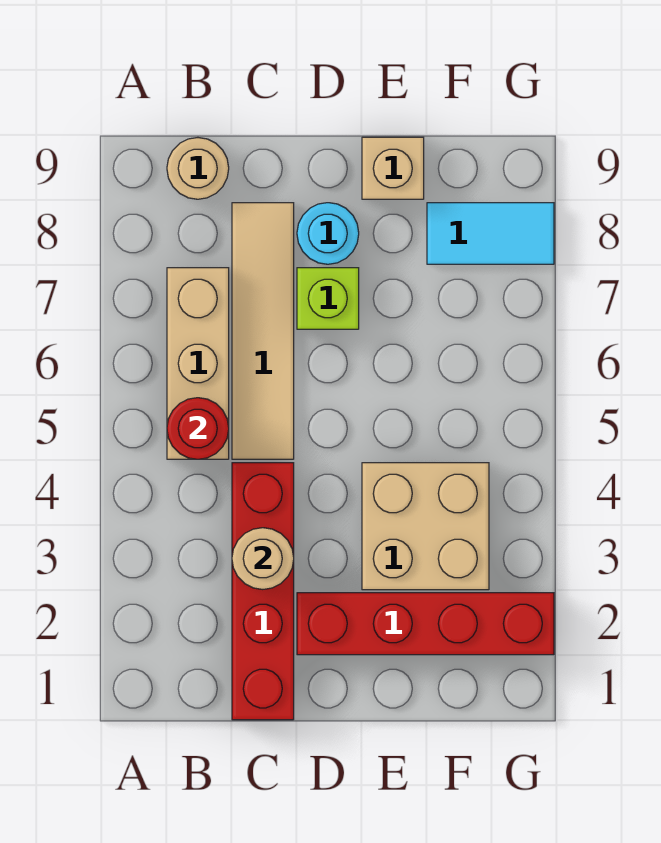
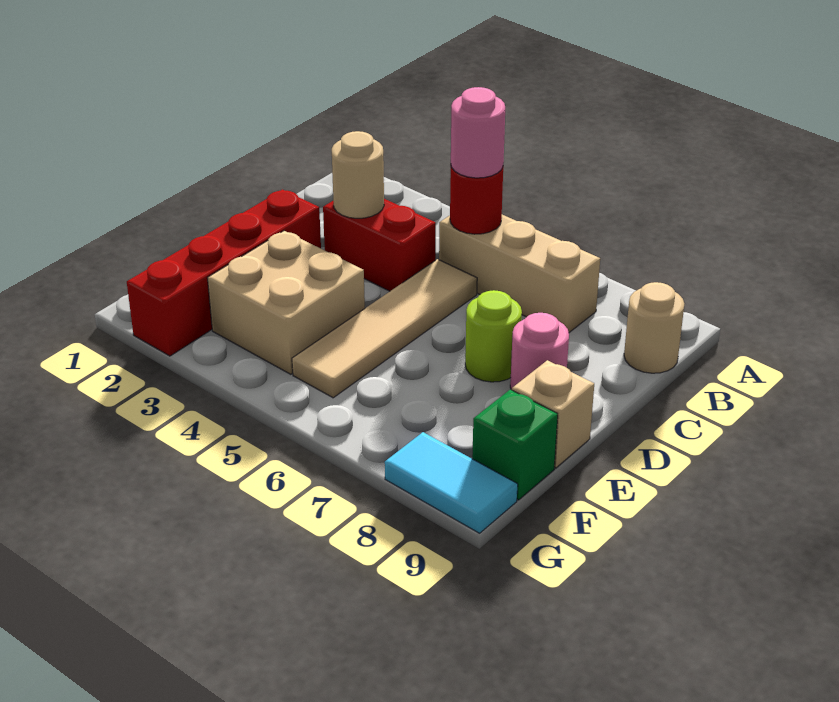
none -> pink round brick B5 level 3
red brick C1:C4 level 1 -> red brick C3:C4 level 1
tan tile C5:C8 level 1 -> tan tile C5:F5 level 1
lime brick D7 level 1 -> lime round brick D7 level 1
cyan round brick D8 level 1 -> pink round brick D8 level 1
cyan tile F8:G8 level 1 -> cyan tile G8:G9 level 1
none -> green brick F9 level 1

